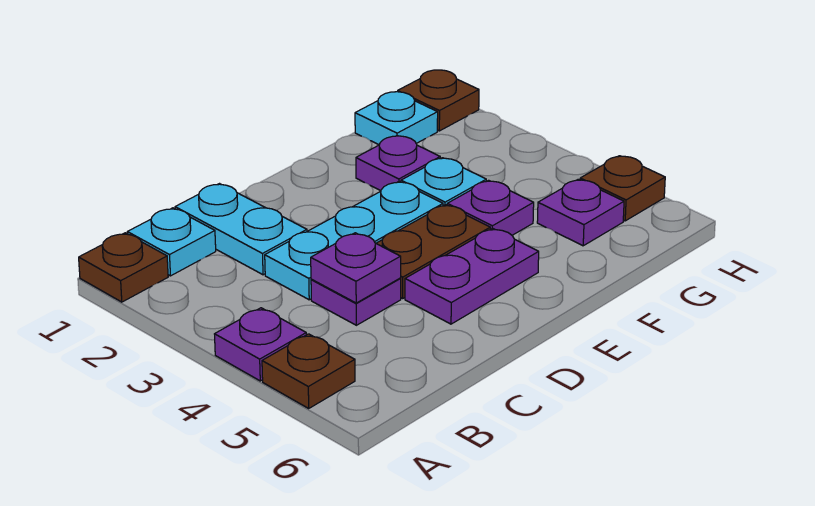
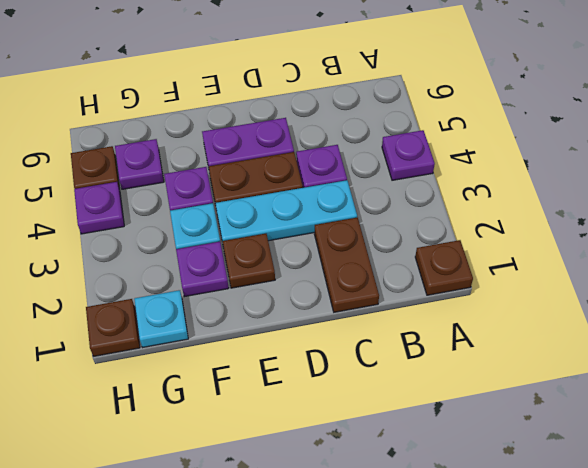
brown plate A5 level 1 -> brown plate E2 level 1
cyan plate B1 level 1 -> none
cyan plate C1:C2 level 1 -> brown plate C1:C2 level 1
purple plate C4 level 2 -> purple plate H4 level 1

